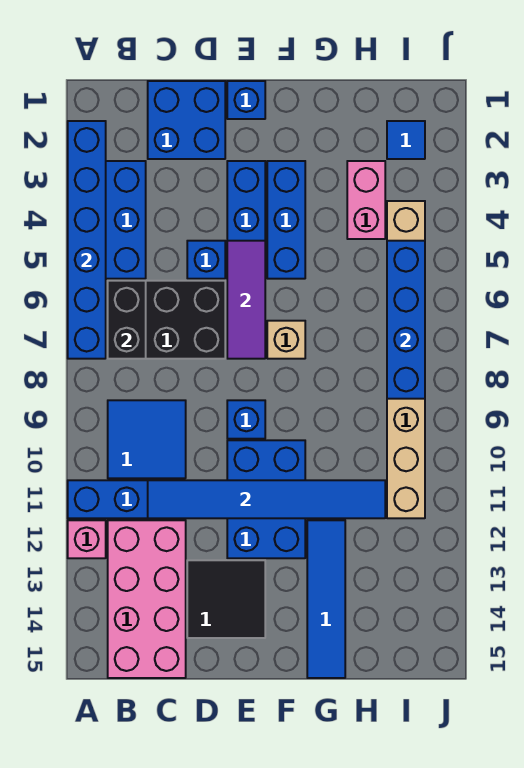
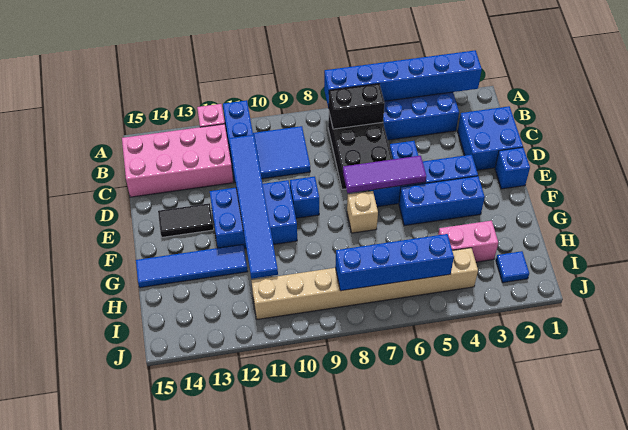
black tile D13:E14 level 1 -> black tile E13:E14 level 1

